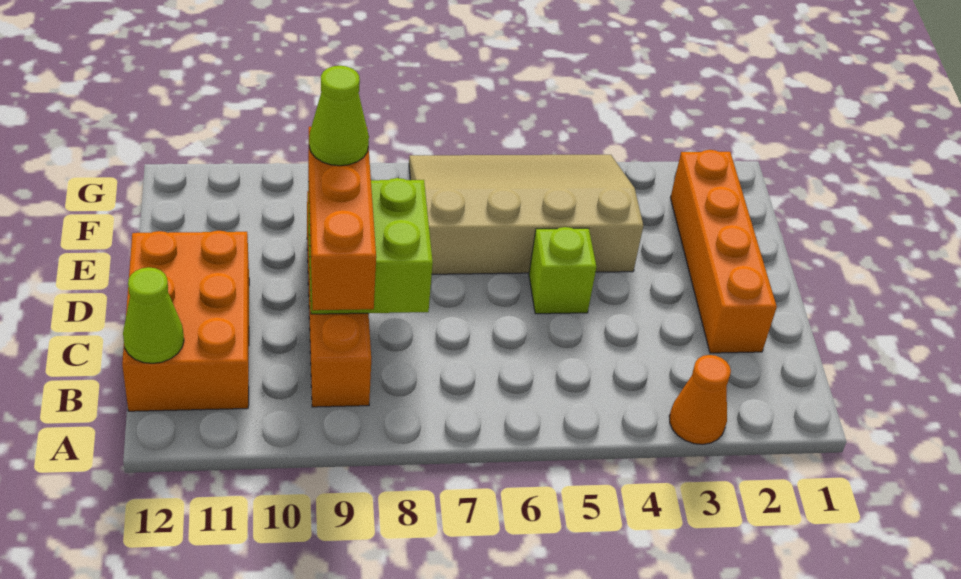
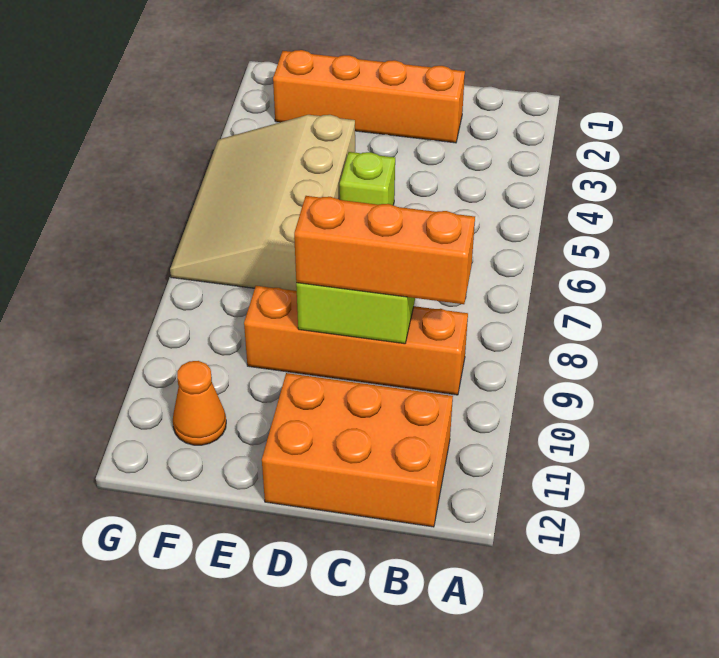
orange cone A3 level 1 -> orange cone F11 level 1
lime cone B12 level 2 -> none
lime cone D9 level 4 -> none

